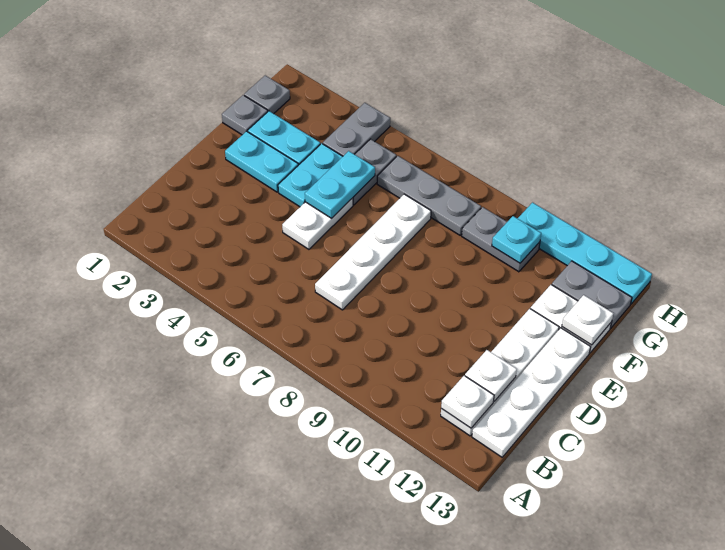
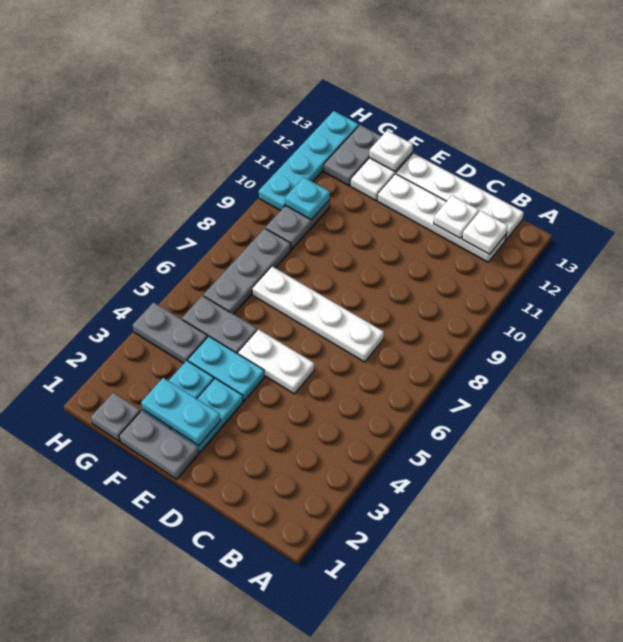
cyan plate E5:F5 level 2 -> cyan plate E2:F2 level 2
grey plate F1 level 1 -> grey plate E1:F1 level 1

